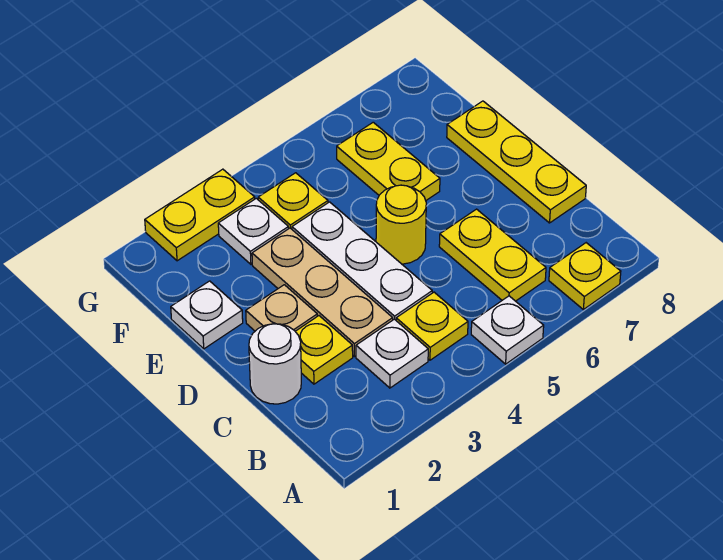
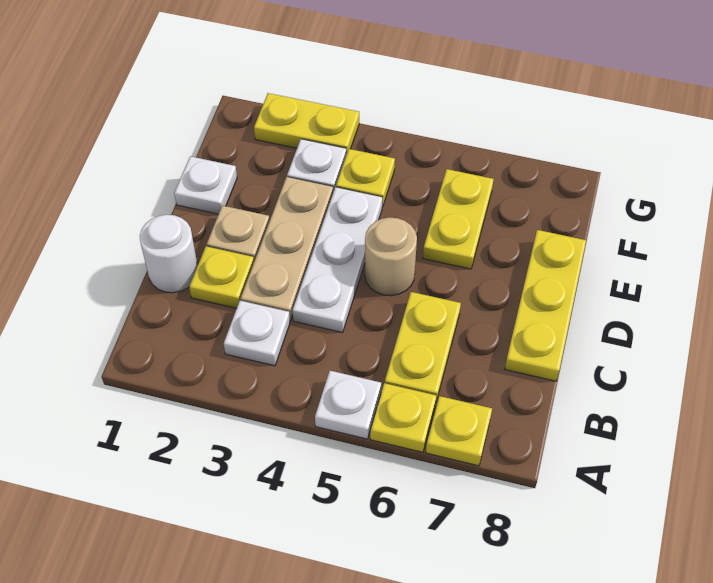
yellow plate B4 level 1 -> yellow plate A6 level 1
yellow round brick D5 level 1 -> tan round brick D5 level 1

